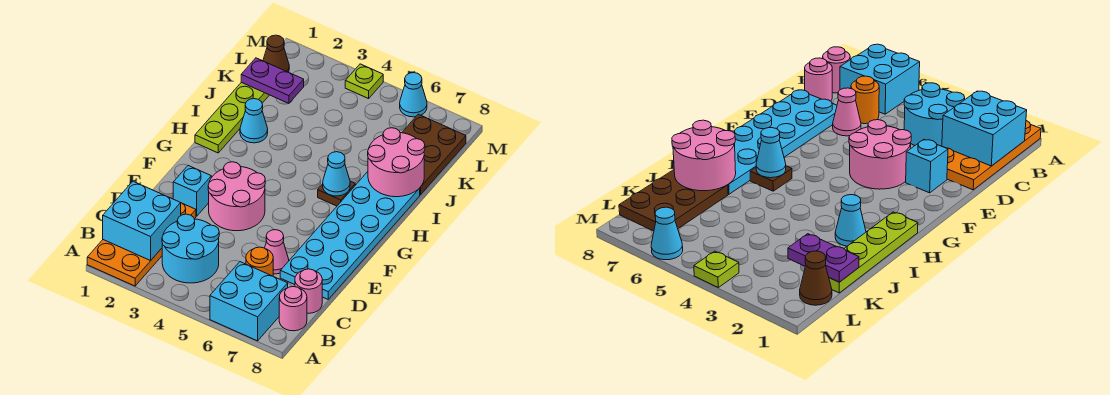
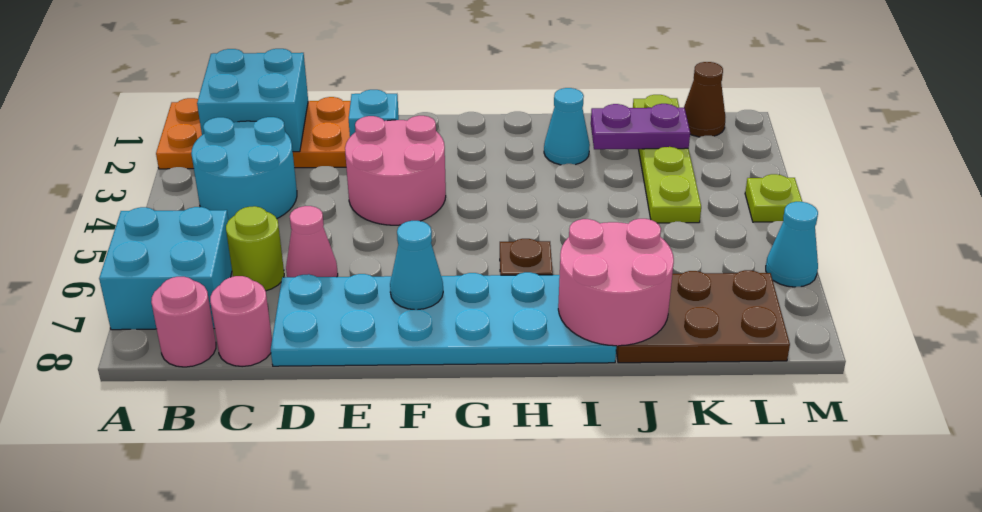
orange round brick C6 level 1 -> lime round brick C6 level 1
lime plate H1:K1 level 1 -> lime plate K1:K4 level 1
cyan cone H6 level 2 -> cyan cone F7 level 2
purple plate K1:K2 level 2 -> purple plate J2:K2 level 2

